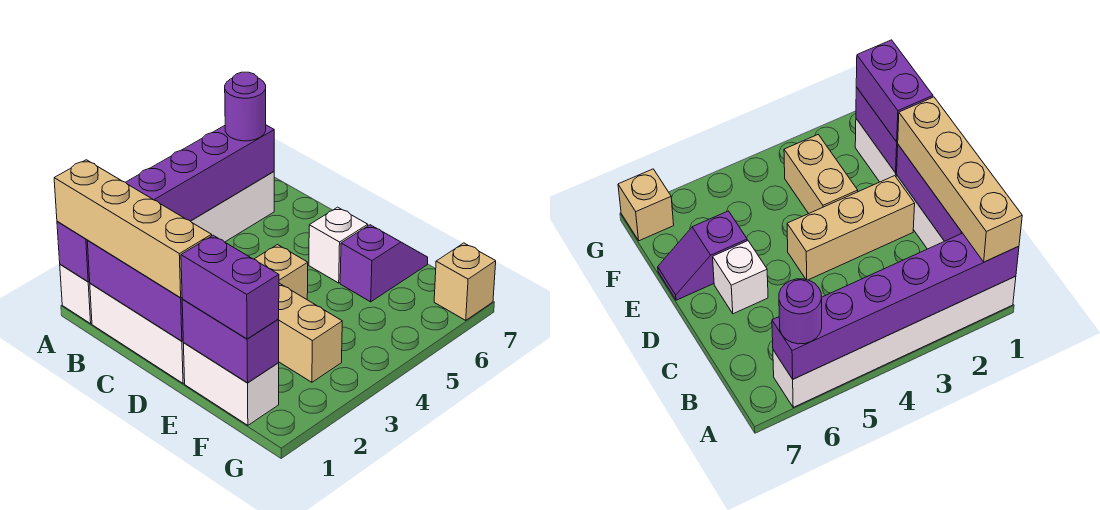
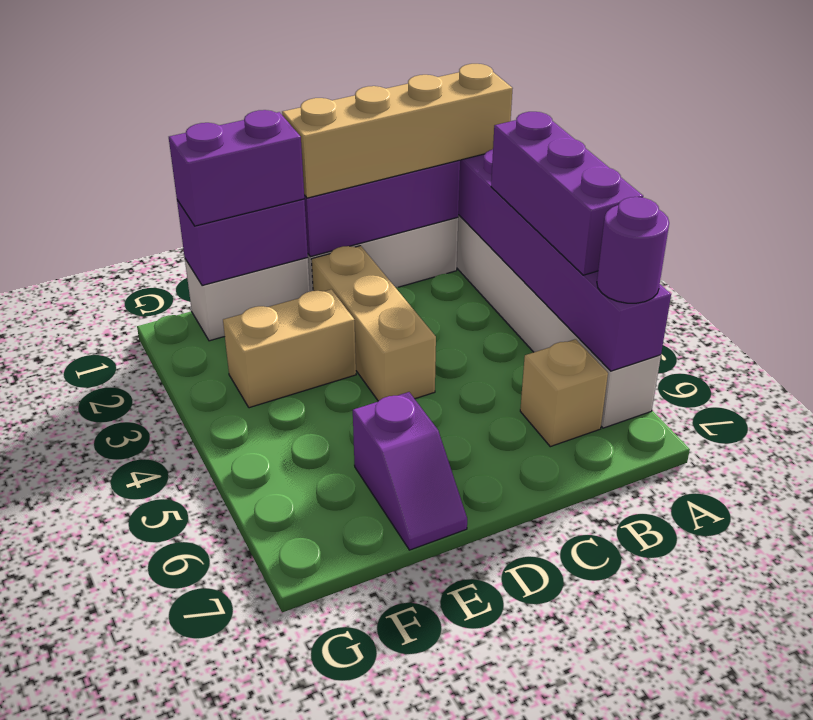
none -> purple brick A3:A5 level 3
white brick D6 level 1 -> none
tan brick G7 level 1 -> tan brick B6 level 1

